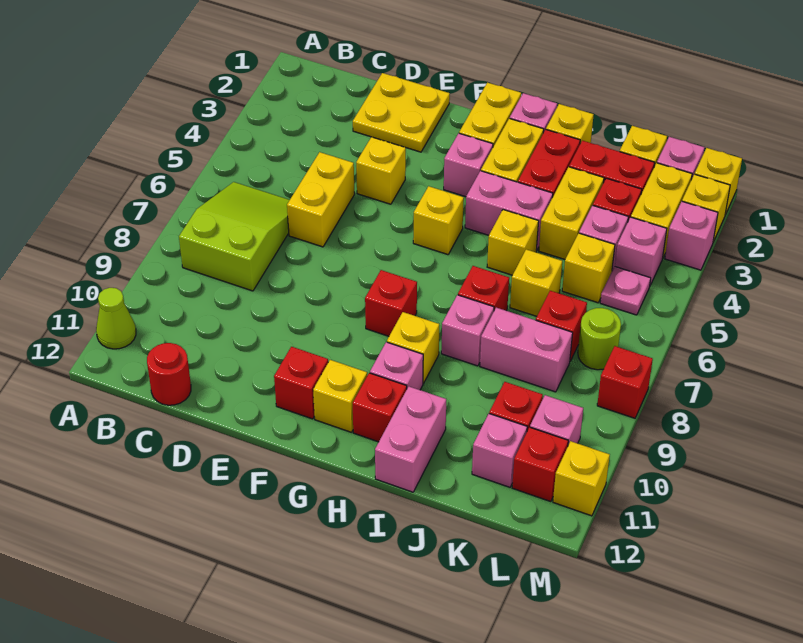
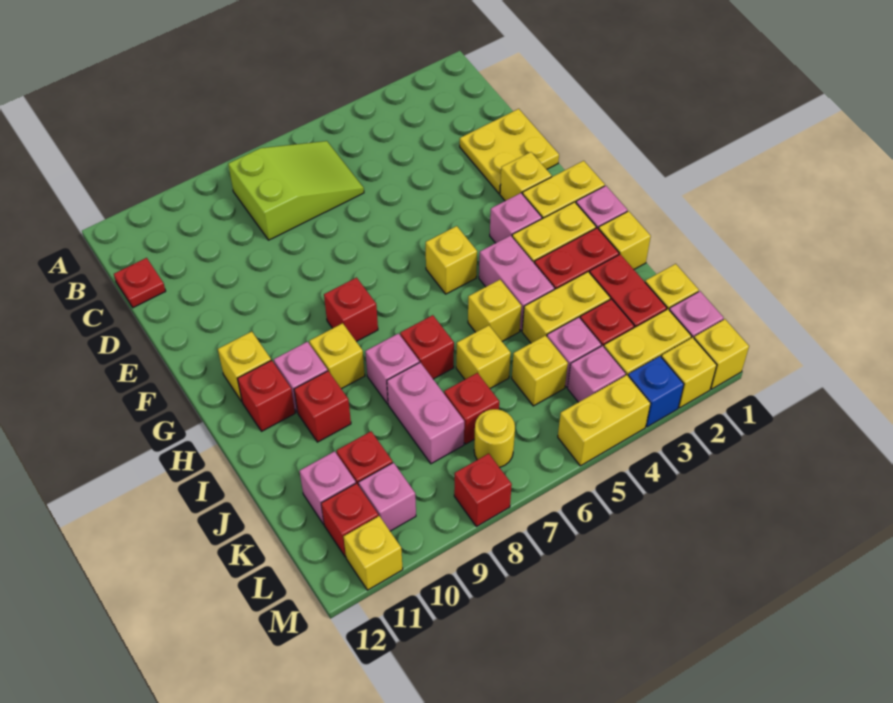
lime cone A11 level 1 -> none
red round brick C12 level 1 -> red plate C12 level 1
yellow brick D5:D6 level 1 -> yellow brick M4:M5 level 1
yellow brick E4 level 1 -> yellow brick F2 level 1
red brick F11 level 1 -> red brick I10 level 1
pink brick I11:I12 level 1 -> none
pink plate L5 level 1 -> none
lime round brick L7 level 1 -> yellow round brick L7 level 1
pink brick M3 level 1 -> blue brick M3 level 1

